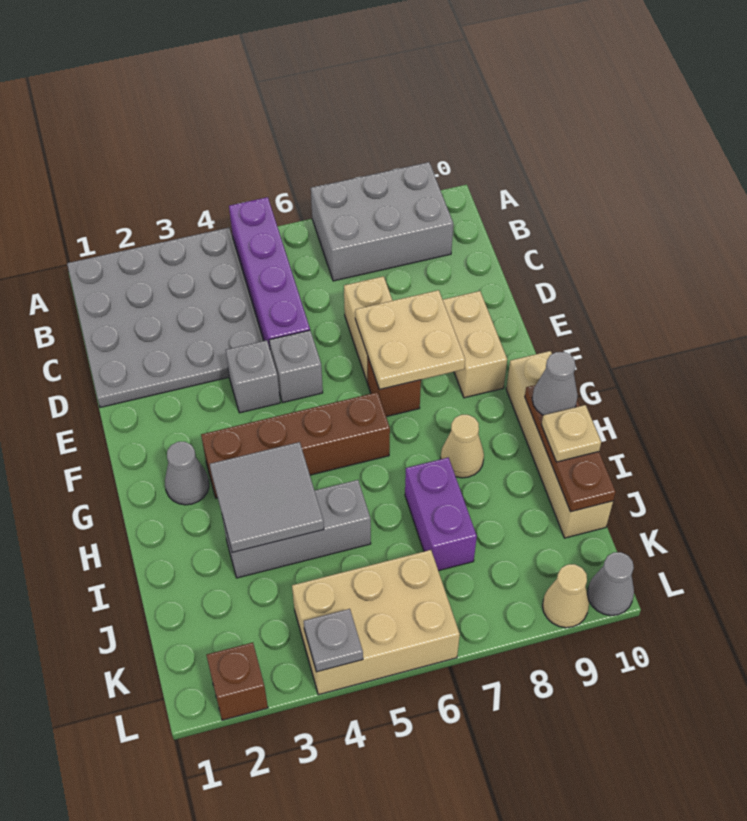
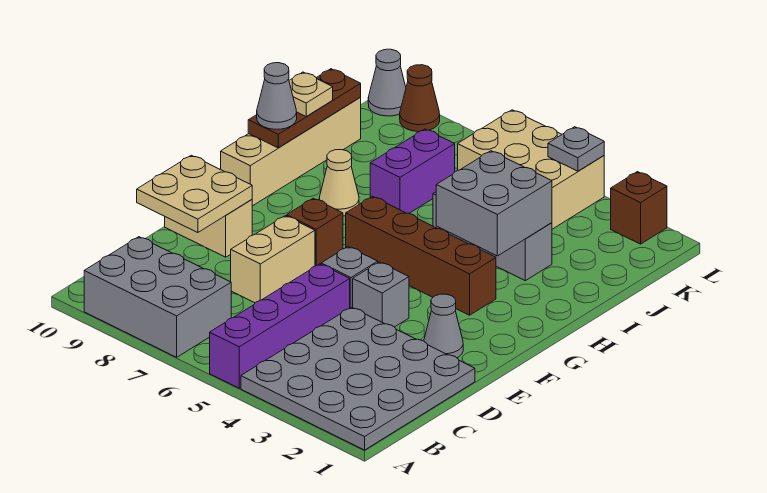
tan plate E7:F8 level 2 -> tan plate D9:E10 level 2
tan brick E9:F9 level 1 -> tan brick E9:E10 level 1
grey cone G2 level 1 -> grey cone E2 level 1
grey tile H3:I4 level 2 -> grey brick H3:I4 level 2
tan cone L9 level 1 -> brown cone L9 level 1

